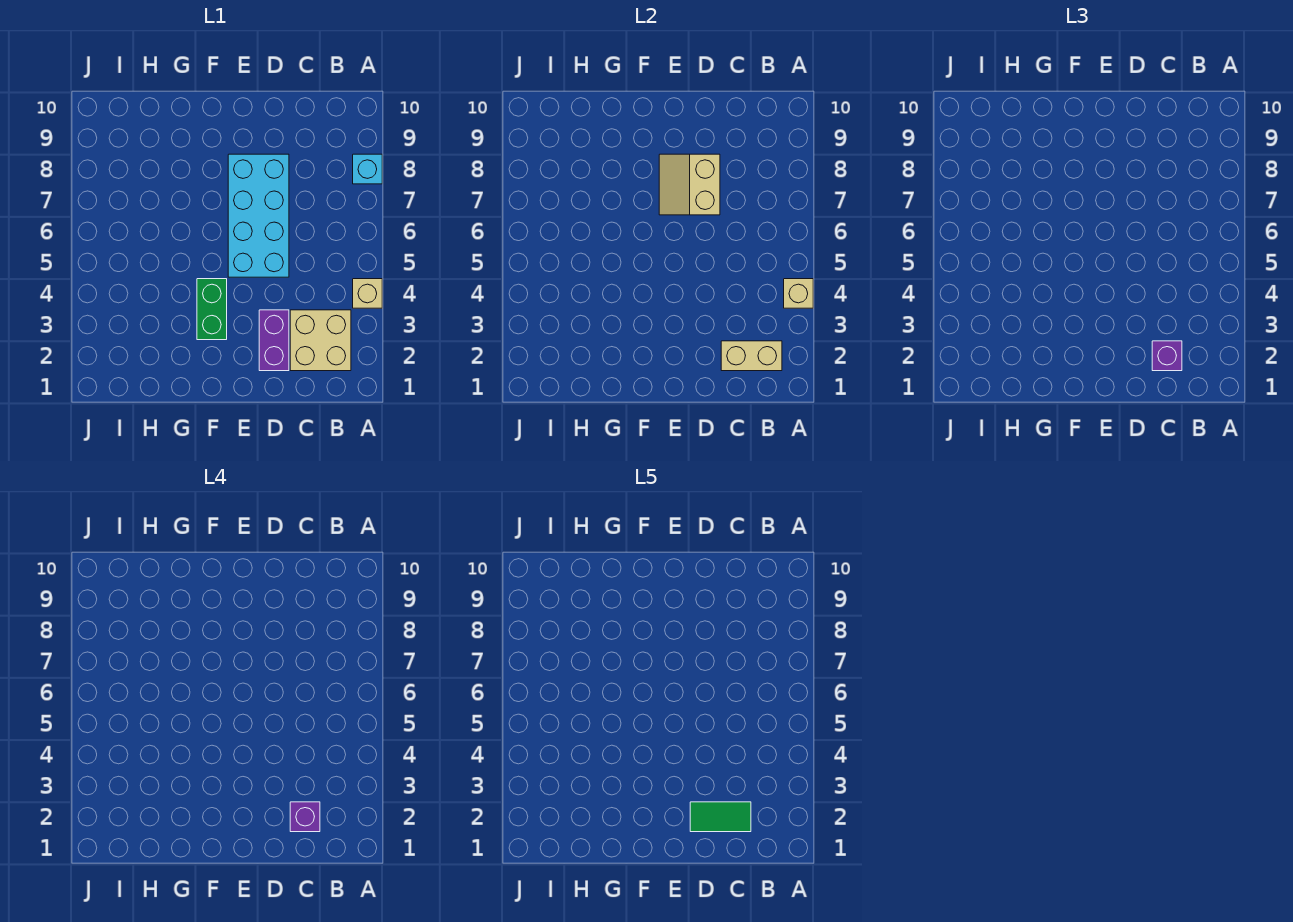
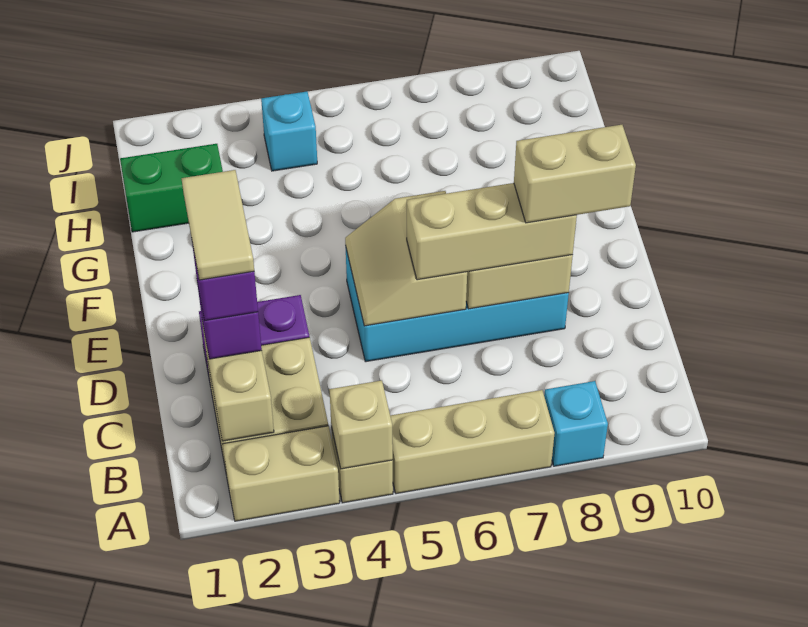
none -> tan brick A2:A3 level 1
none -> tan brick A5:A7 level 1
green tile C2:D2 level 5 -> tan tile C2:D2 level 5
none -> tan slope D5:E6 level 2 top 6
none -> tan brick D6:D8 level 3
none -> tan brick D8:D9 level 4
green brick F3:F4 level 1 -> green brick H1:H2 level 1
none -> cyan brick I4 level 1

